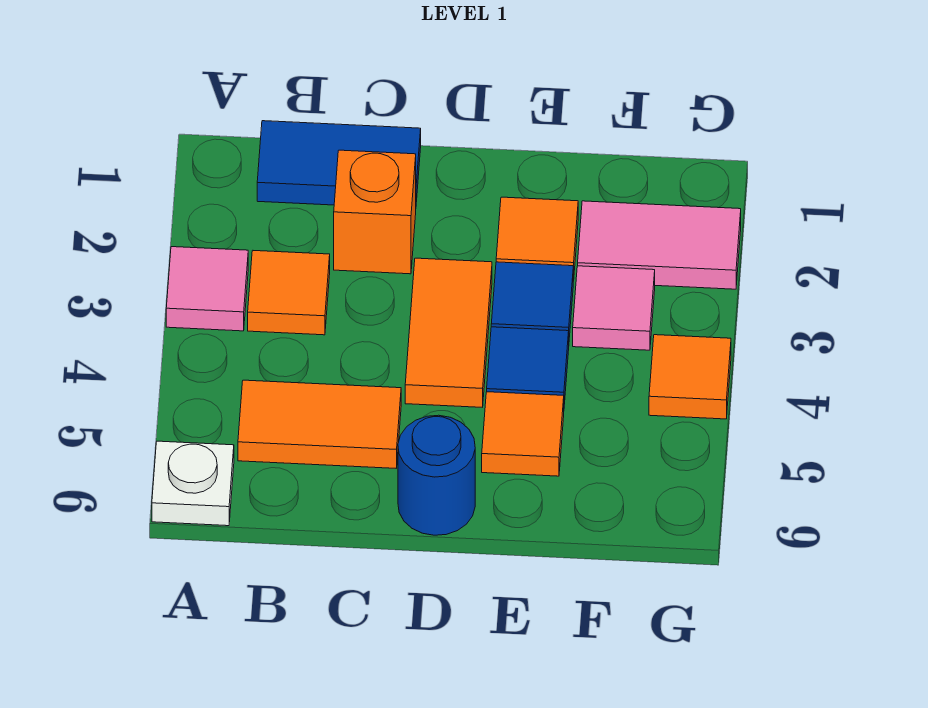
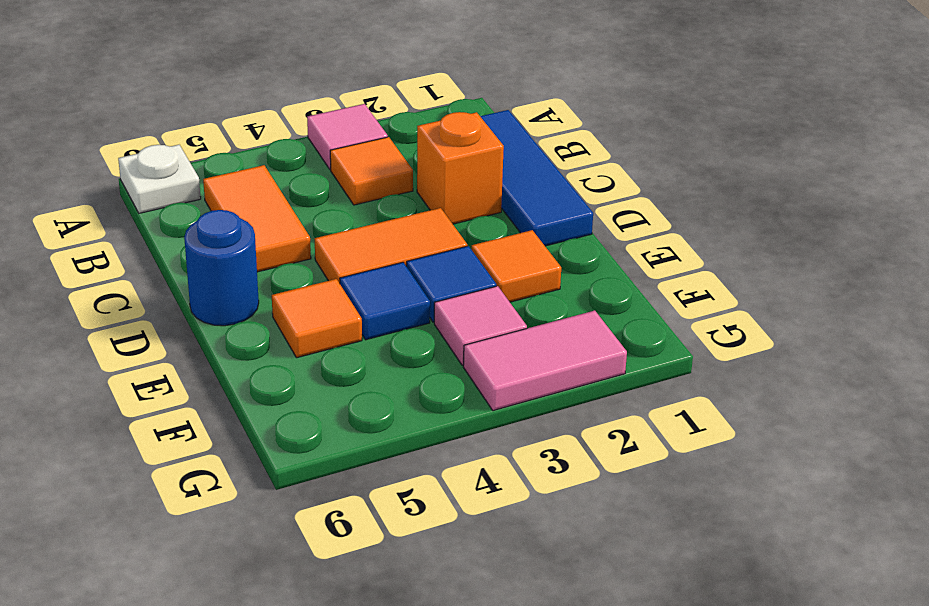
blue tile B1:C1 level 1 -> blue tile B1:D1 level 1
pink tile F2:G2 level 1 -> pink tile G2:G3 level 1
orange tile G4 level 1 -> none

